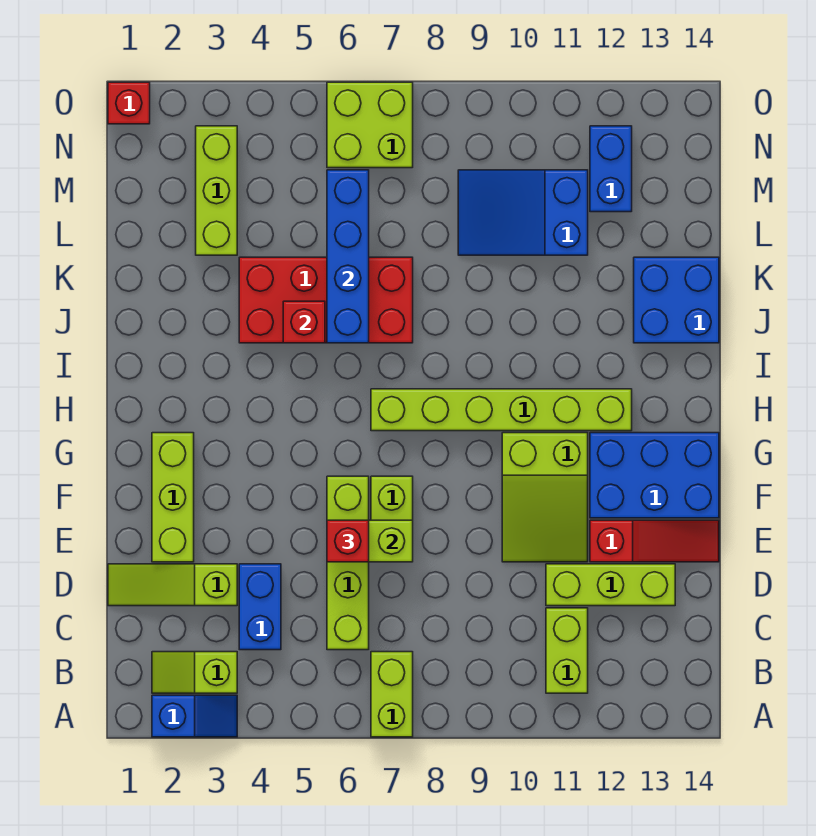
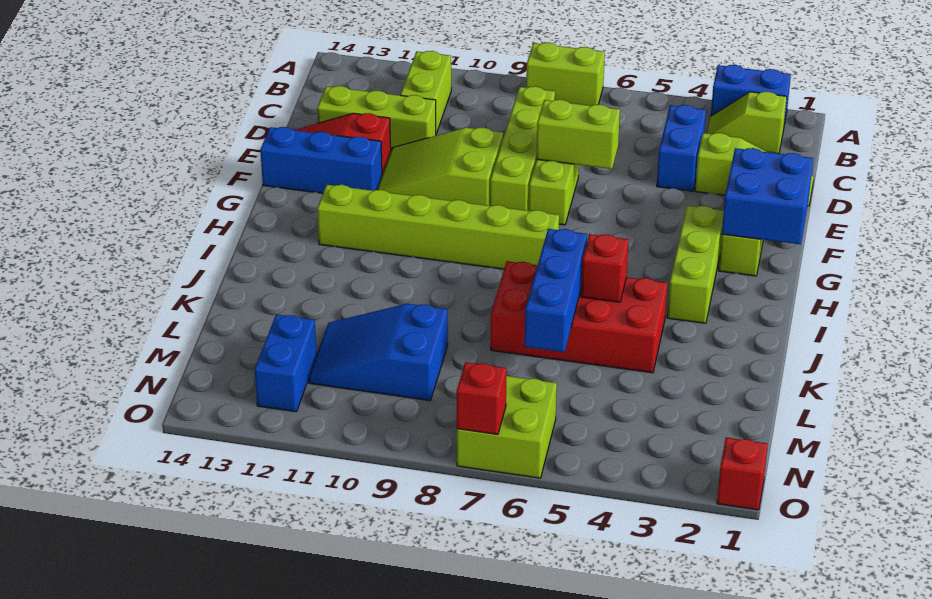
blue slope A2:A3 level 1 top 2 -> blue brick A2:A3 level 1
lime brick A7:B7 level 1 -> lime brick A7:A8 level 1
lime slope B2:B3 level 1 top 3 -> lime slope B2:B3 level 1 top 2
lime brick C6:F6 level 1 -> lime brick C8:F8 level 1
red brick E6 level 3 -> red brick O7 level 2
lime slope E10:G11 level 1 top G -> lime slope E9:F11 level 1 top 9
blue brick F12:G14 level 1 -> blue brick F12:F14 level 1
blue brick J6:M6 level 2 -> blue brick J6:L6 level 2
blue brick J13:K14 level 1 -> blue brick F1:G2 level 2
lime brick L3:N3 level 1 -> lime brick G3:I3 level 1
blue slope L9:M11 level 1 top 11 -> blue slope L9:M11 level 1 top 9

